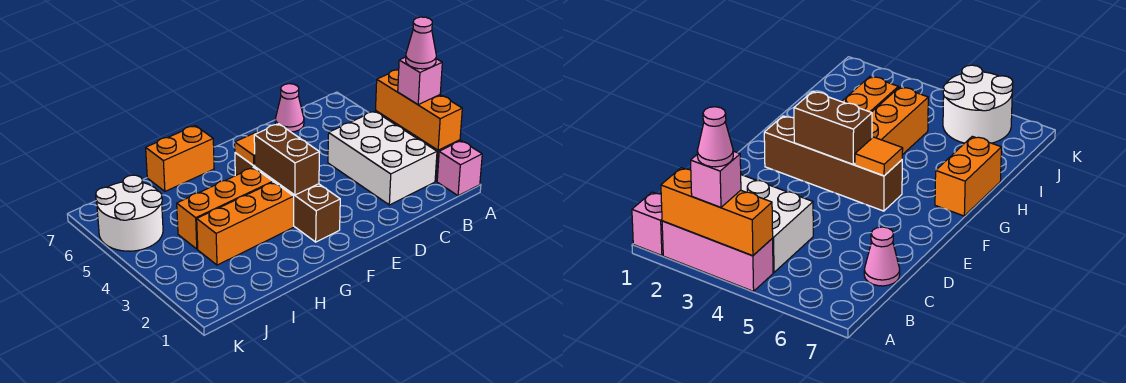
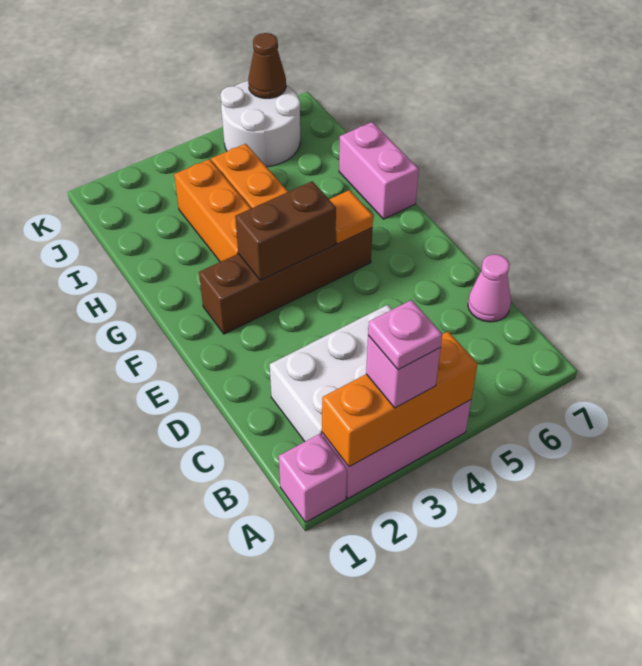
pink cone A3 level 4 -> pink plate A3 level 4
orange brick G7:H7 level 1 -> pink brick G7:H7 level 1
none -> brown cone K6 level 2

